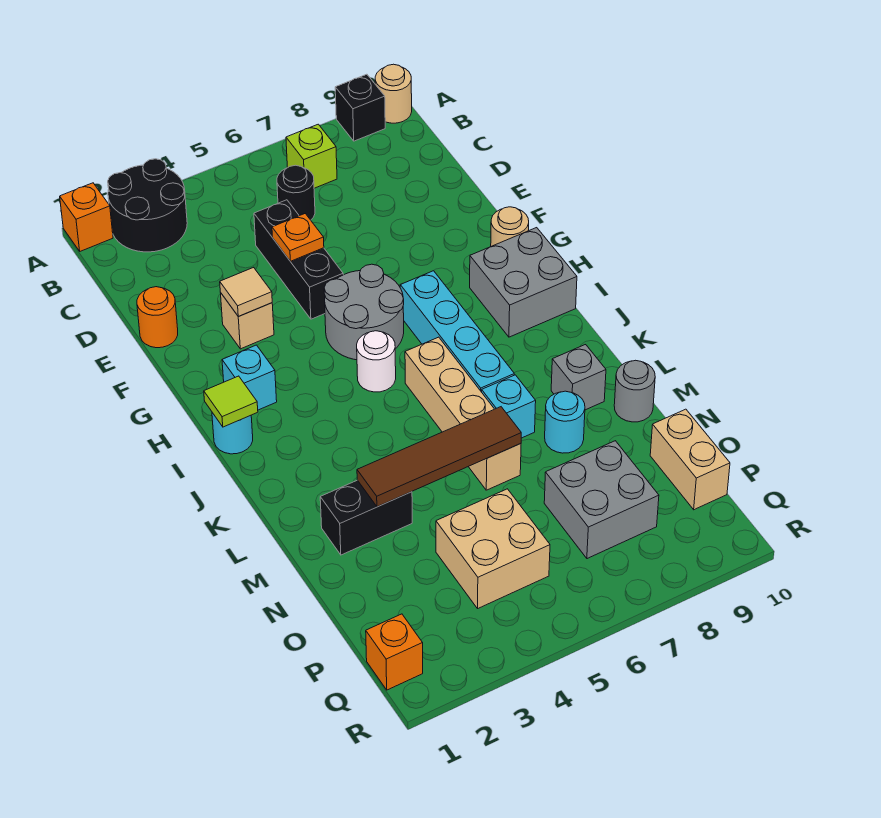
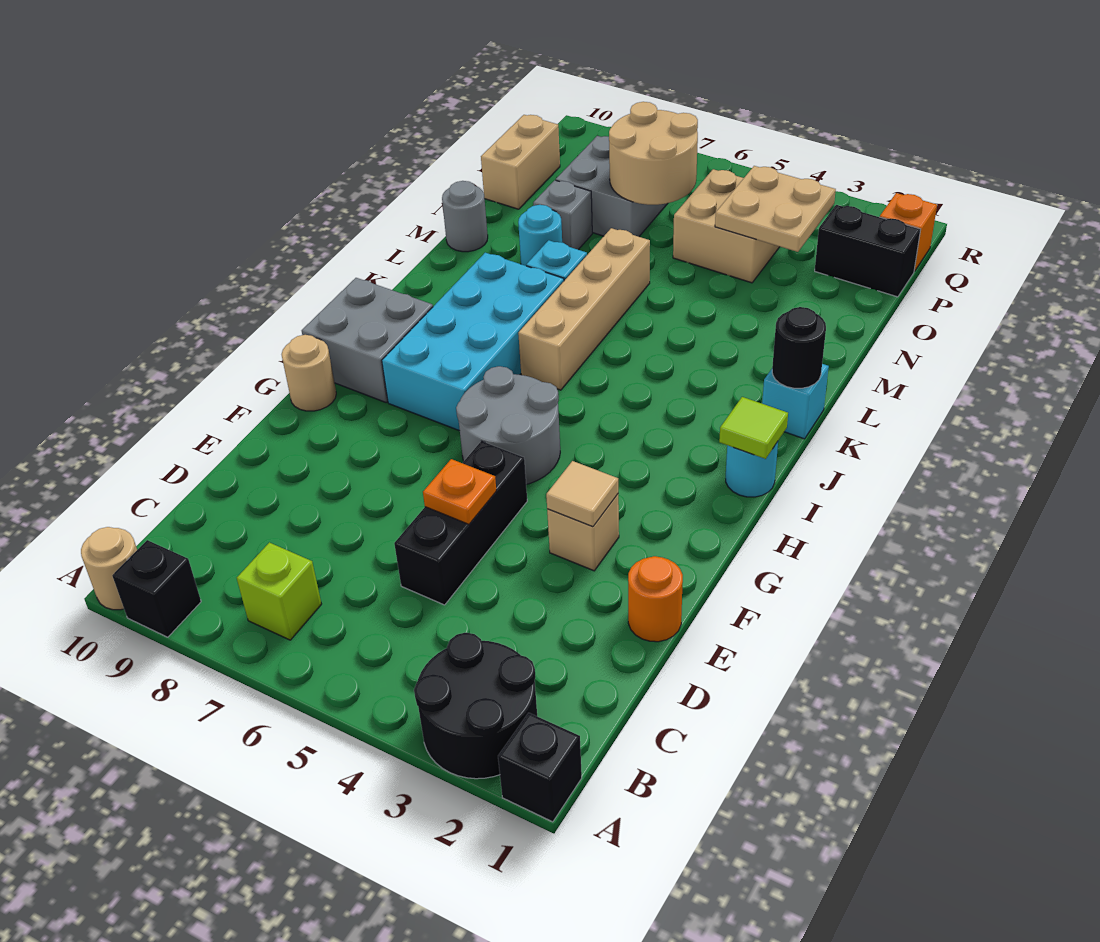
orange brick A1 level 1 -> black brick A1 level 1
black round brick C6 level 1 -> black round brick K1 level 2
cyan brick H2 level 1 -> cyan brick K1 level 1
cyan brick H7:K7 level 1 -> cyan brick H7:K8 level 1
white round brick I5 level 1 -> none
grey brick L9 level 1 -> grey brick N8 level 1
black brick M2:M3 level 1 -> black brick P1:P2 level 1
brown tile M3:M6 level 2 -> none
none -> tan plate O3:P4 level 2
none -> tan round brick O6:P7 level 2

